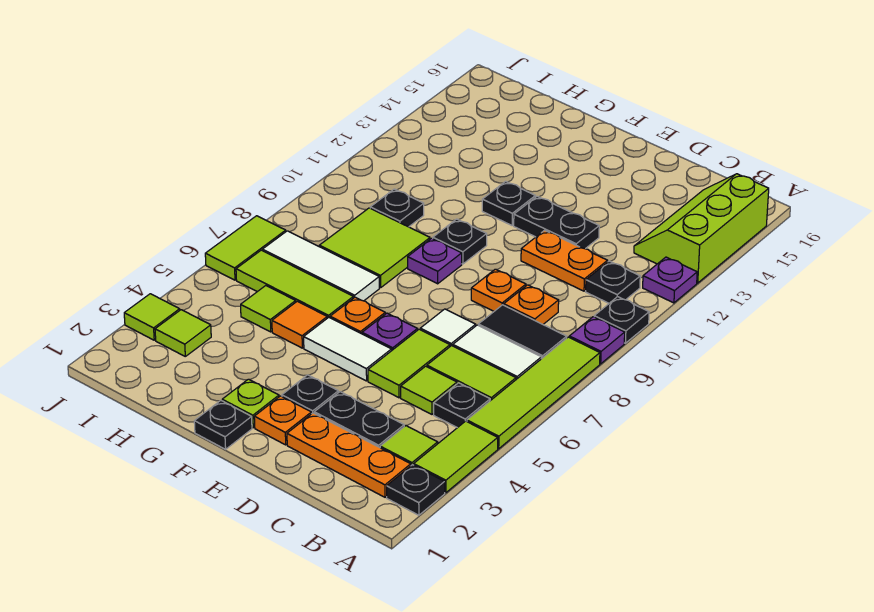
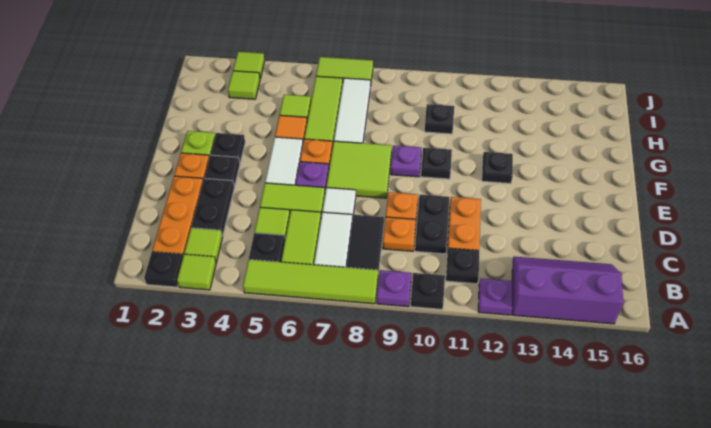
lime tile A3:A4 level 1 -> lime tile A3 level 1
lime slope A13:B15 level 1 top A -> purple slope A13:B15 level 1 top A
black plate D12:E12 level 1 -> black plate C10:D10 level 1
black plate F1 level 1 -> black plate F3 level 1
lime tile G8:H9 level 1 -> lime tile E7:F8 level 1

